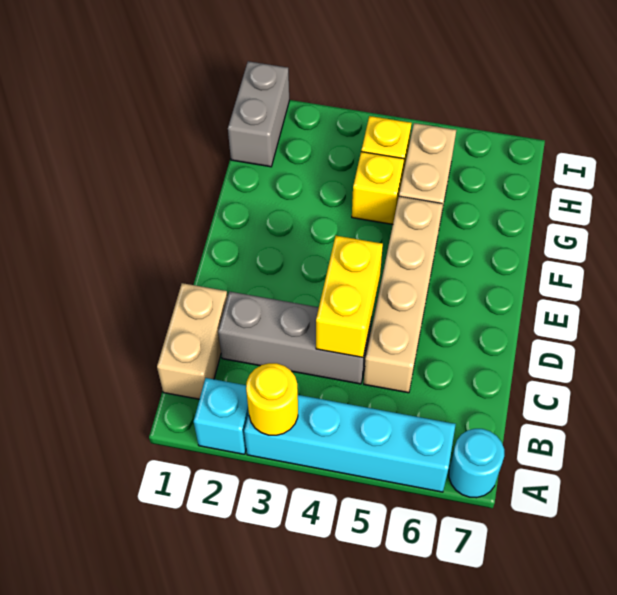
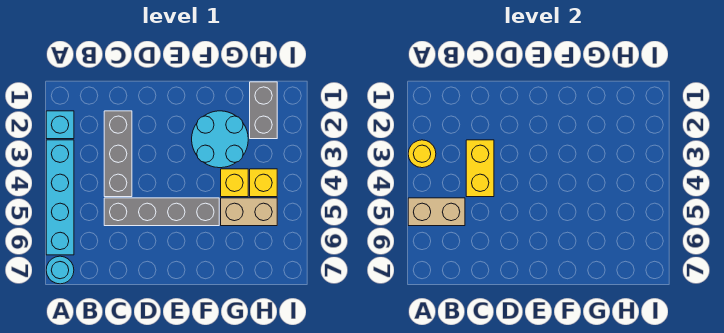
tan brick B1:C1 level 1 -> tan brick A5:B5 level 2
yellow brick C4:D4 level 2 -> yellow brick C3:C4 level 2
tan brick C5:F5 level 1 -> grey brick C5:F5 level 1
none -> cyan round brick F2:G3 level 1
grey brick H1:I1 level 1 -> grey brick H1:H2 level 1

